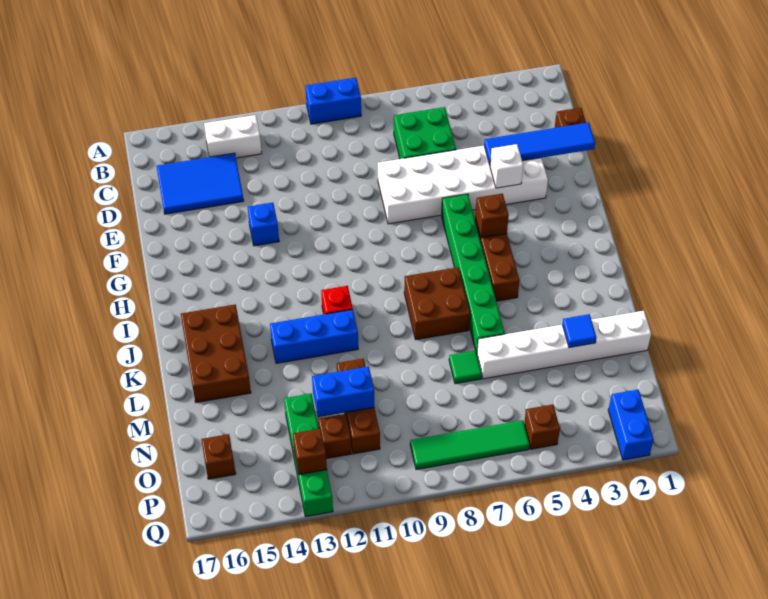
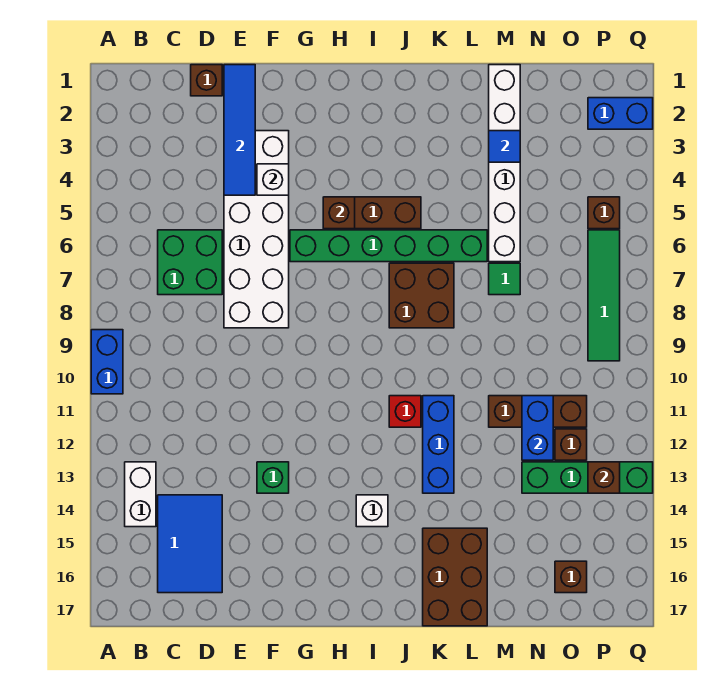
blue brick F13 level 1 -> green brick F13 level 1
none -> white brick I14 level 1
brown brick J15:L16 level 1 -> brown brick K15:L17 level 1

